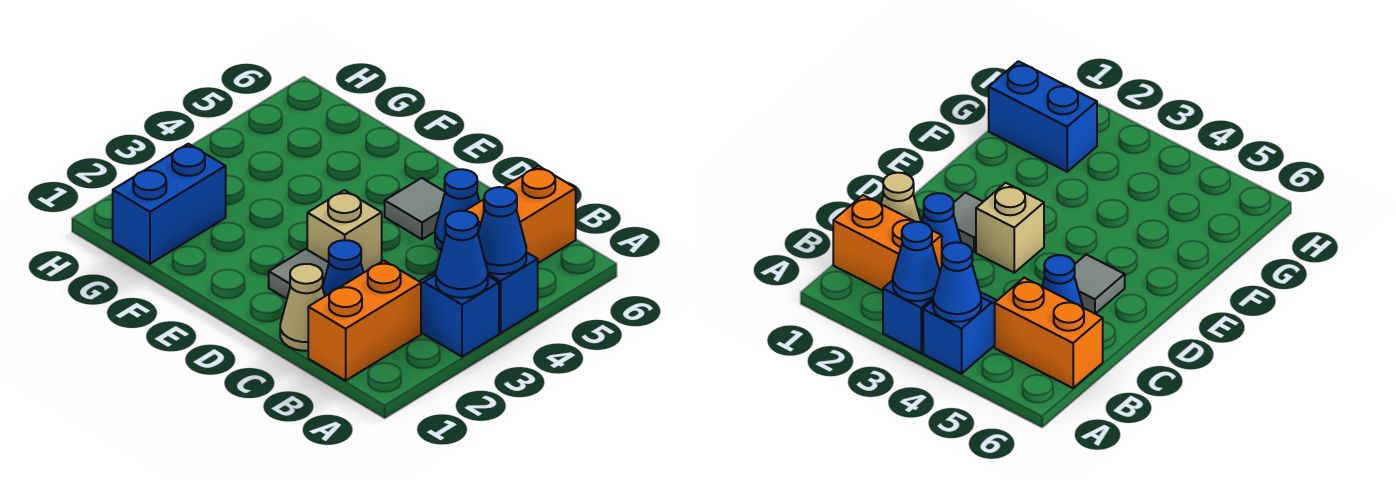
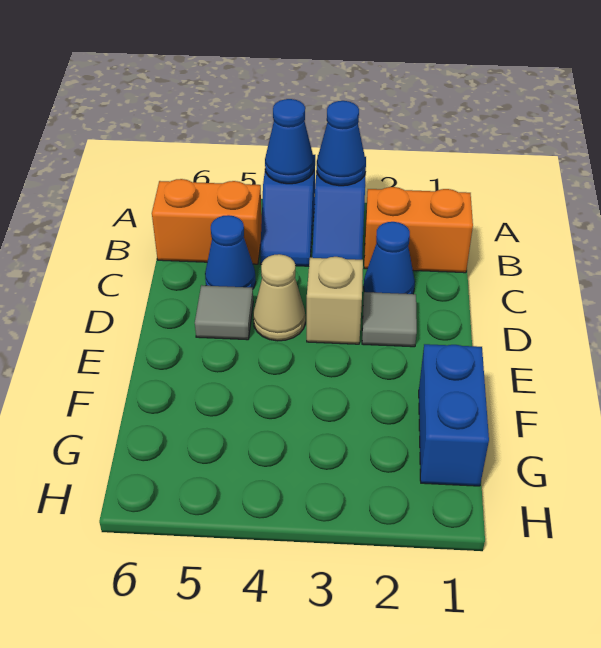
tan cone C1 level 1 -> tan cone D4 level 1
blue brick G1:G2 level 1 -> blue brick F1:G1 level 1

